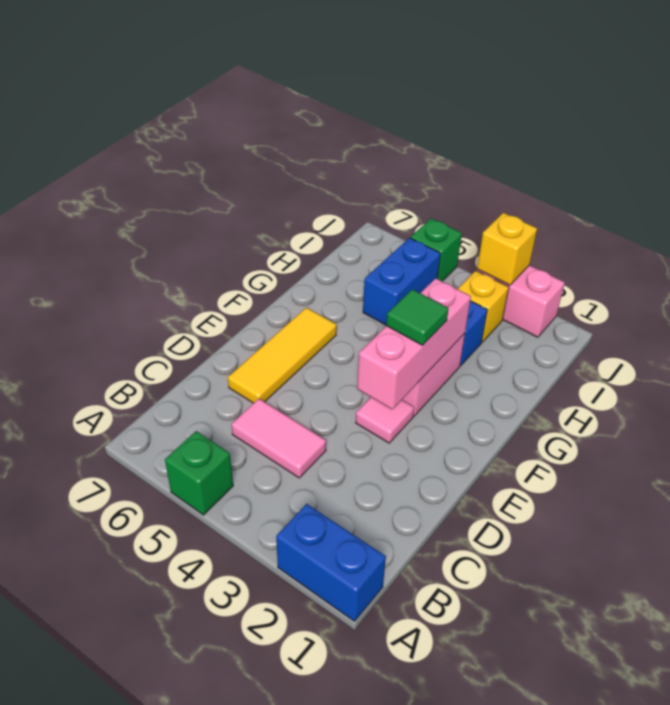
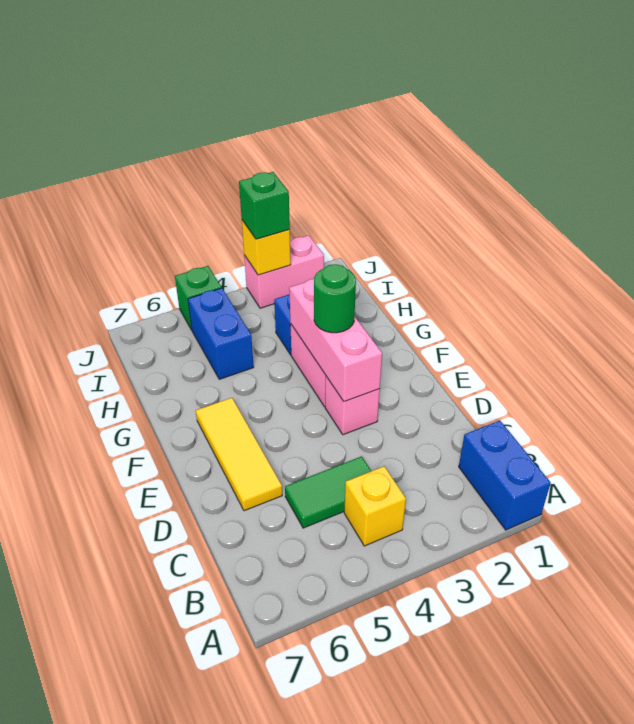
blue brick A1:A2 level 1 -> blue brick A1:B1 level 1
green brick A5 level 1 -> green brick J3 level 3
pink tile C4:C5 level 1 -> green tile C4:C5 level 1
pink tile E3 level 1 -> pink brick E3 level 1
green tile F3 level 3 -> green round brick F3 level 3
yellow brick I3 level 1 -> yellow brick B4 level 1

